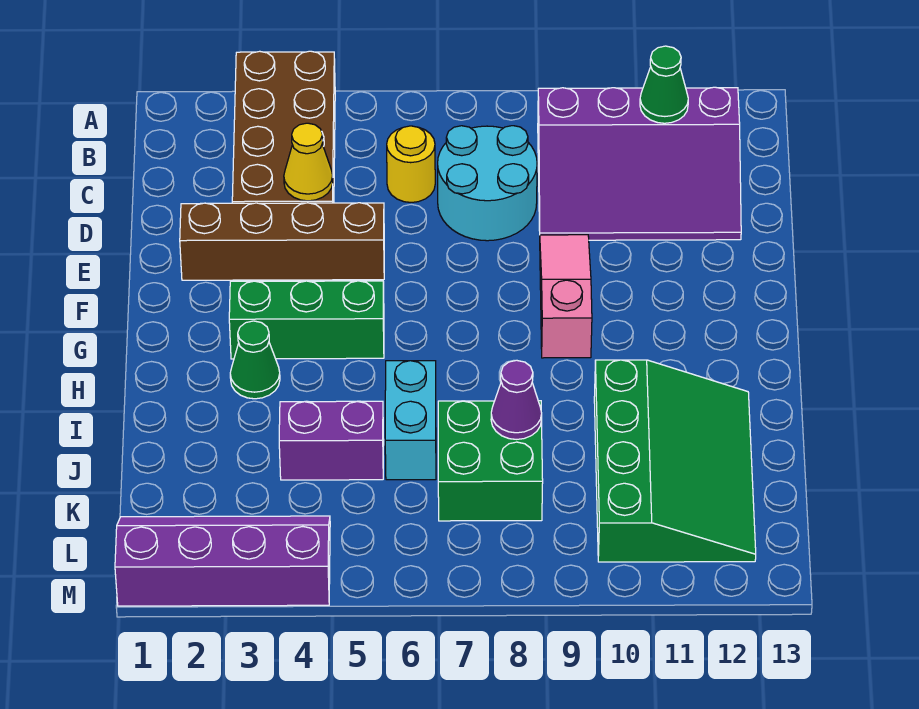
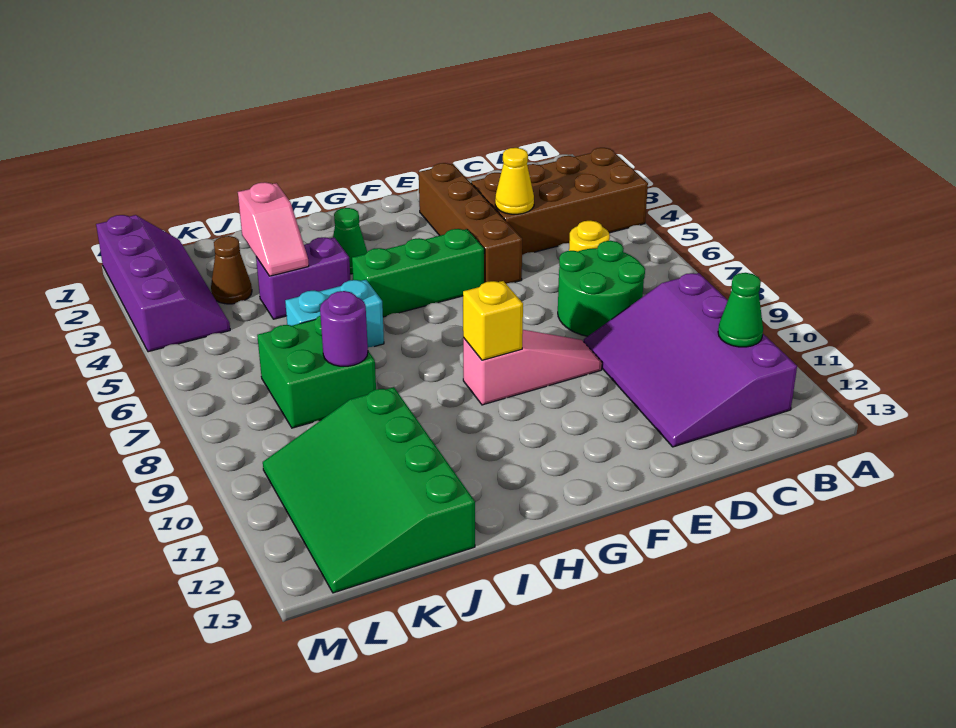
cyan round brick C7:D8 level 1 -> green round brick C7:D8 level 1
green brick G3:G5 level 1 -> green brick F5:H5 level 1
none -> yellow brick G9 level 2
green slope I10:L12 level 1 top 10 -> green slope J10:L13 level 1 top J
none -> pink slope J3:J4 level 2 top 3
purple brick J4:J5 level 1 -> purple brick I4:J4 level 1
purple cone J8 level 2 -> purple round brick J8 level 2
none -> brown cone K3 level 1

